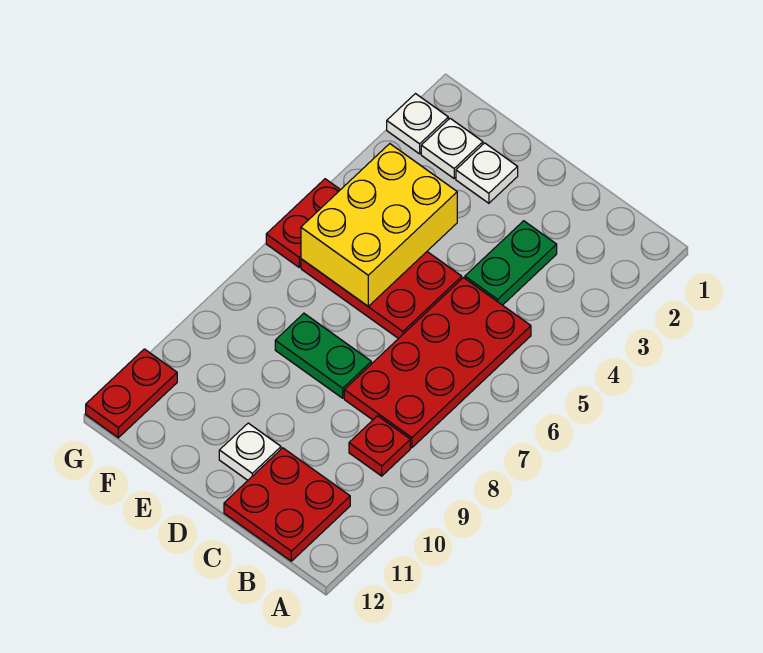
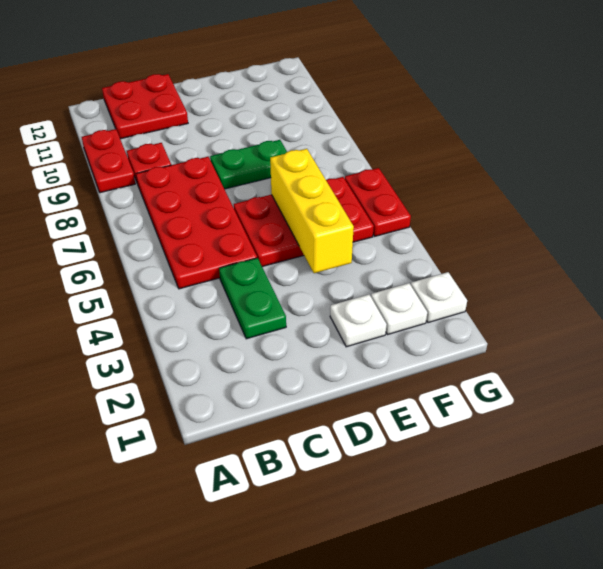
white plate D11 level 1 -> none
yellow brick E4:F6 level 2 -> yellow brick E4:E6 level 2
red plate G11:G12 level 1 -> red plate A9:A10 level 1

